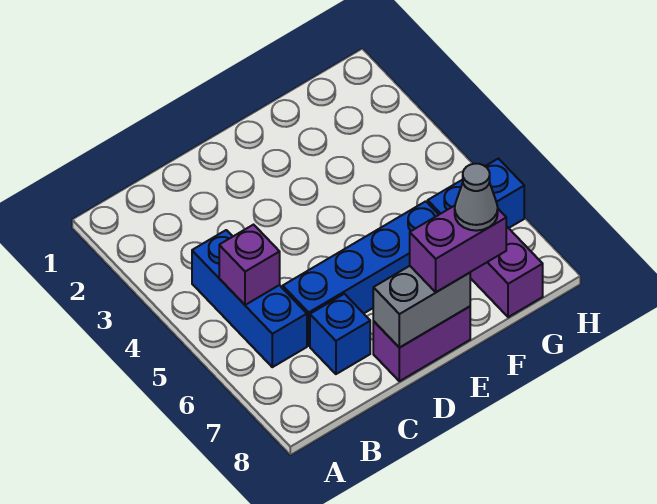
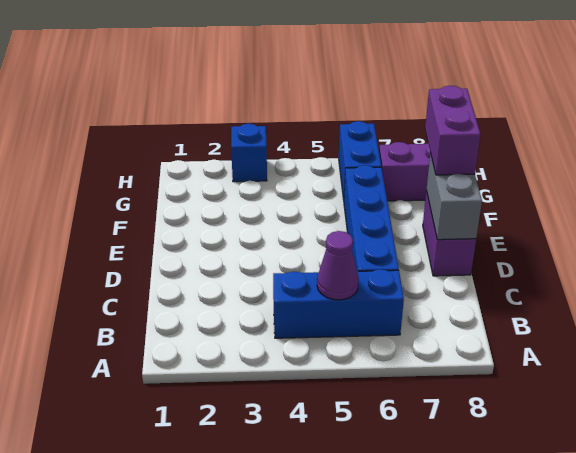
purple brick B5 level 2 -> purple cone B5 level 2
blue brick C7 level 1 -> blue brick H3 level 1
grey cone F8 level 4 -> none

